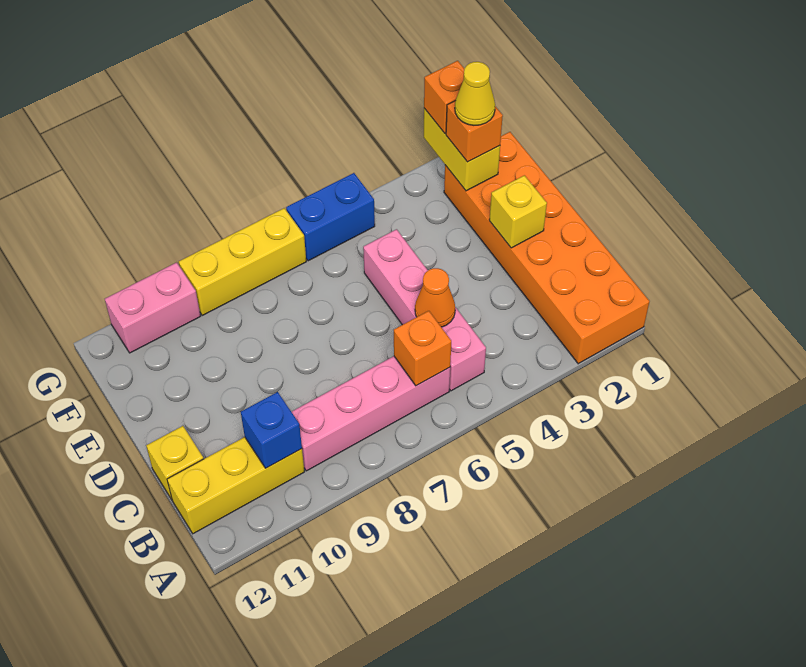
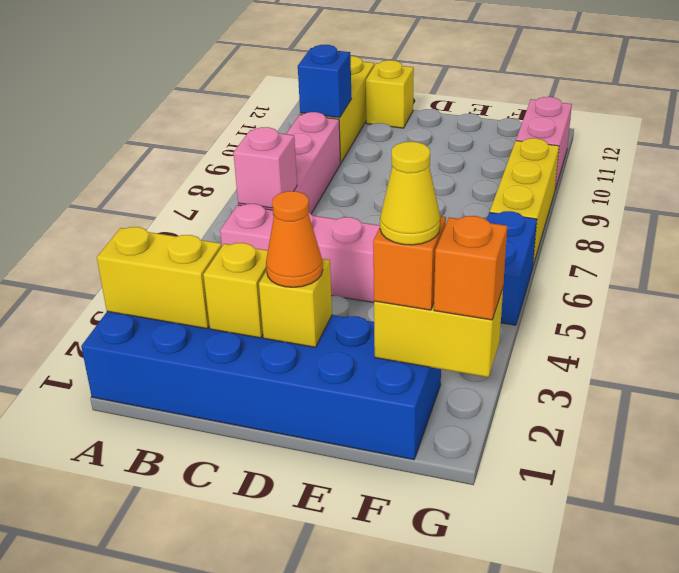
orange brick A1:F2 level 1 -> blue brick A1:F2 level 1
none -> yellow brick A2:B2 level 2
orange brick B6 level 2 -> pink brick B6 level 2
none -> yellow brick C2 level 2
orange cone C5 level 2 -> orange cone D2 level 3

